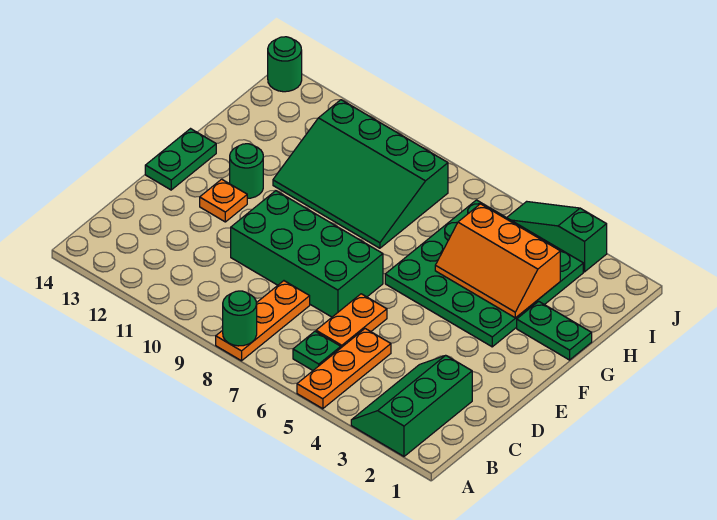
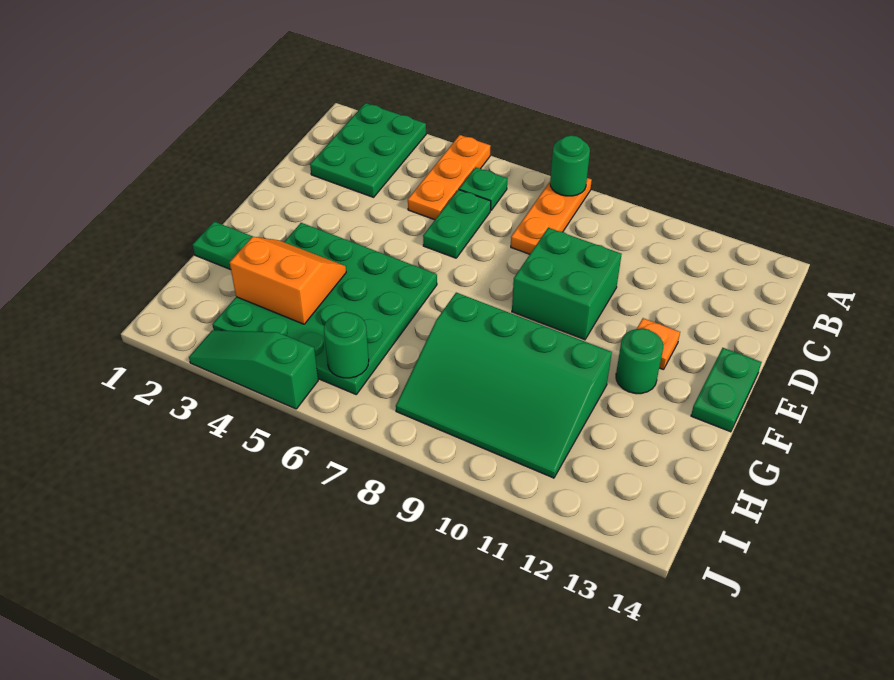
green slope A2:C3 level 1 top 2 -> green plate A2:C3 level 1
orange plate C6:D6 level 1 -> green plate C6:D6 level 1
green brick D7:E10 level 1 -> green brick D9:E10 level 1
orange slope G3:H5 level 2 top H -> orange slope G3:H4 level 2 top H
green slope G8:I11 level 1 top I -> green slope G8:I11 level 1 top G
green slope J3:J5 level 1 top 3 -> green slope J3:J5 level 1 top 5
green round brick J14 level 1 -> green round brick I6 level 2

